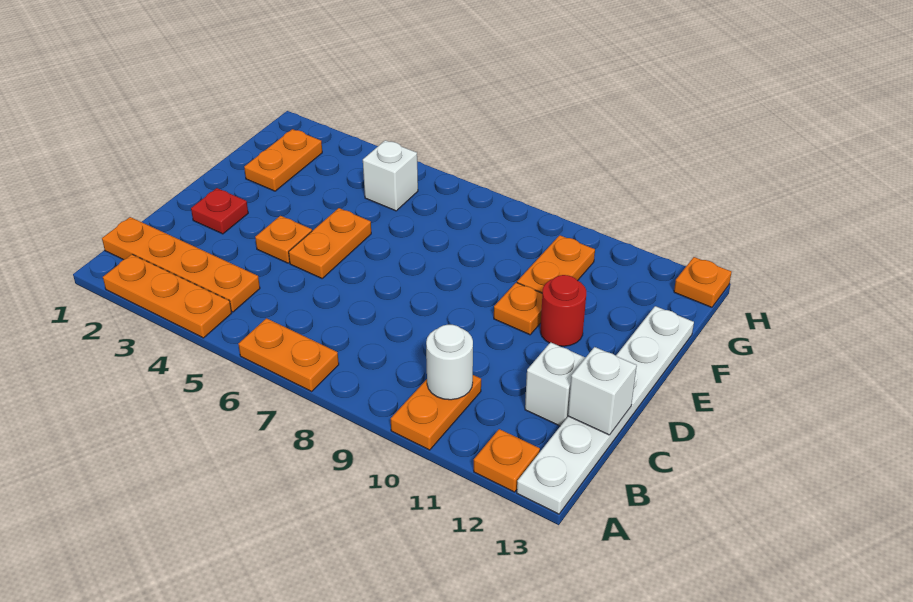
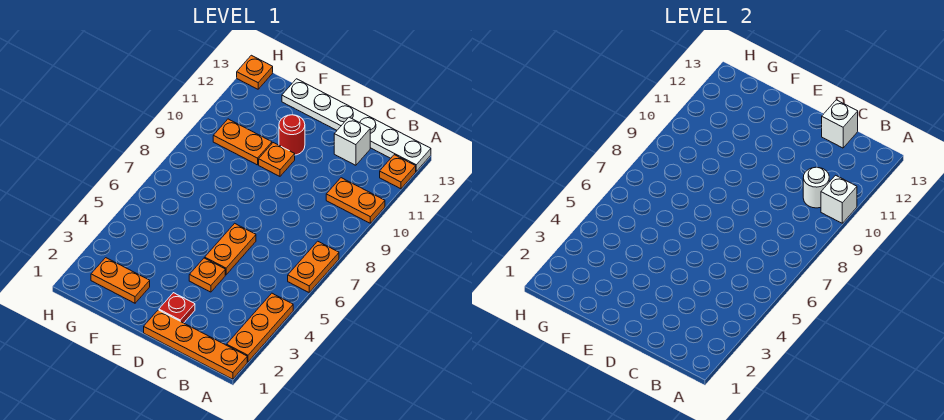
orange plate B1:B4 level 1 -> orange plate A1:D1 level 1
orange plate D5:E5 level 1 -> orange plate D5:D6 level 1
white brick G5 level 1 -> white brick A10 level 2

